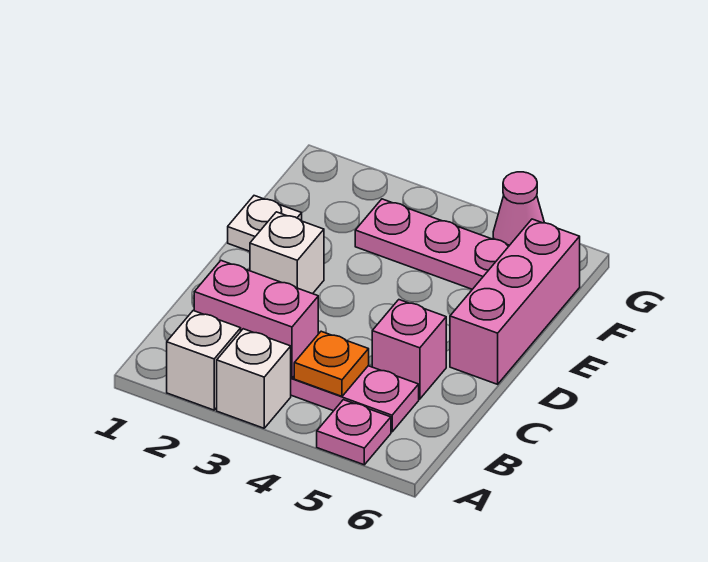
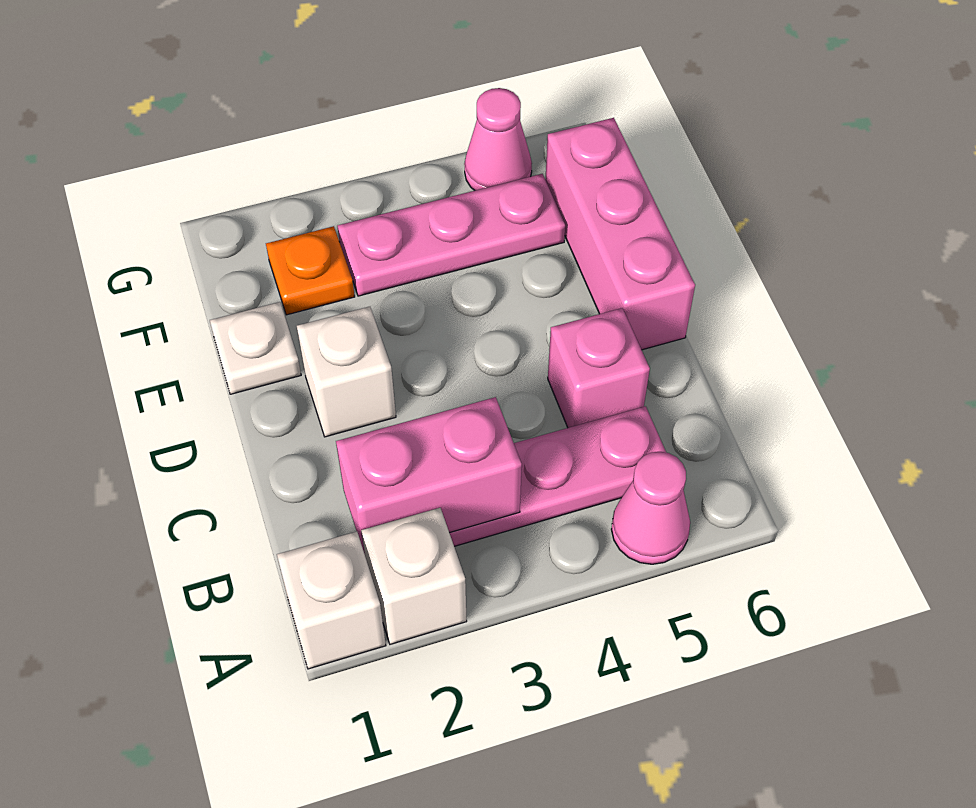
white brick A3 level 1 -> white brick A1 level 1
pink plate A5 level 1 -> pink cone A5 level 1
orange plate B4 level 2 -> orange plate F2 level 1

